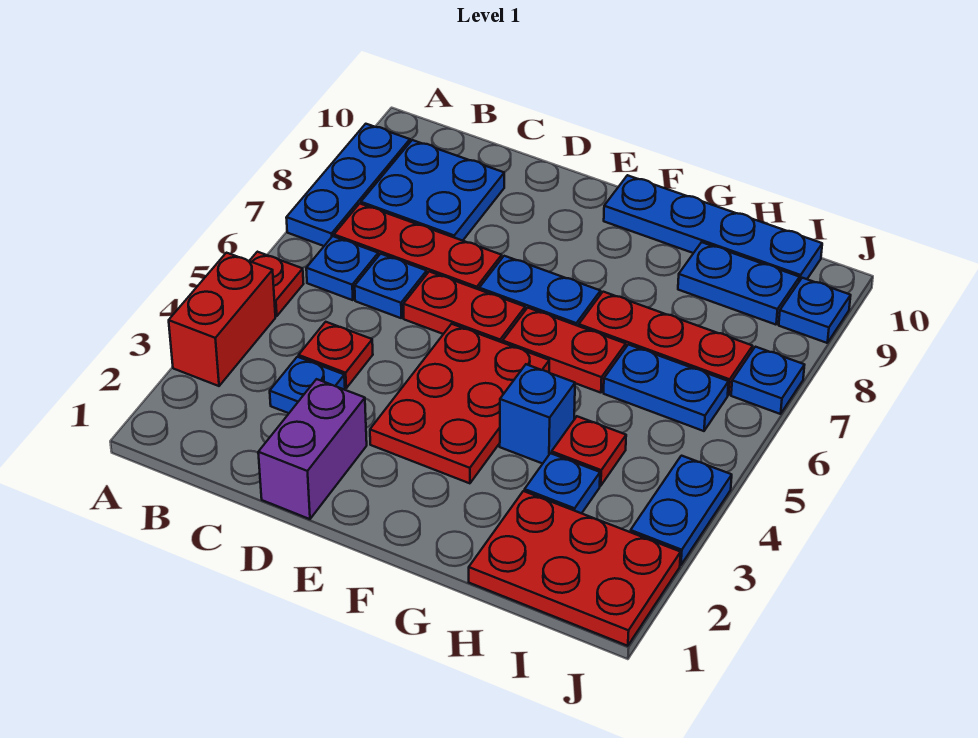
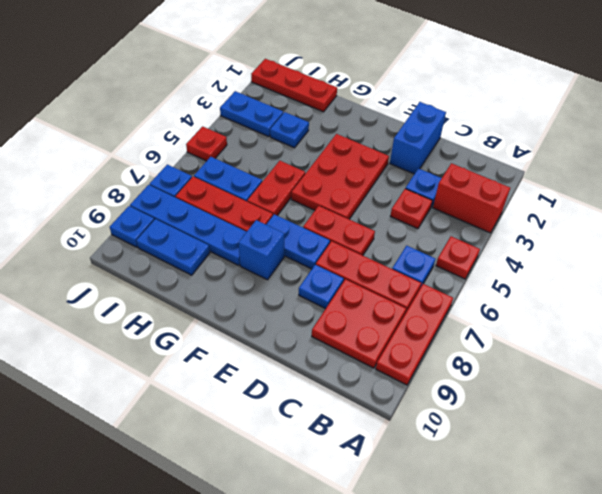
red brick A3:A4 level 1 -> red brick A3:B3 level 1
blue plate A7:A9 level 1 -> red plate A7:A9 level 1
blue plate B8:C9 level 1 -> red plate B8:C9 level 1
blue plate C6 level 1 -> blue plate D8 level 1
purple brick D1:D2 level 1 -> blue brick D1:D2 level 1
red plate F6:G6 level 1 -> red plate G5:G6 level 1
blue plate F10:I10 level 1 -> blue plate G8:J8 level 1
blue brick G4 level 1 -> blue brick F8 level 1
red plate H1:J2 level 1 -> red plate H1:J1 level 1
red plate H4 level 1 -> red plate J5 level 1
blue plate J3:J4 level 1 -> blue plate I3:J3 level 1

